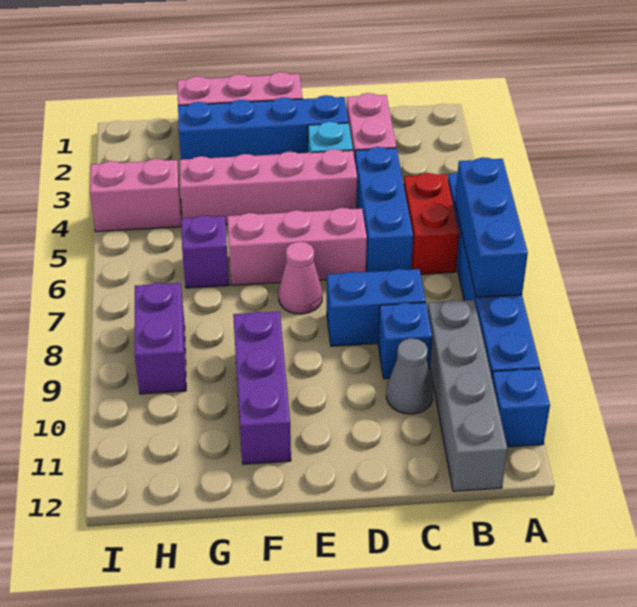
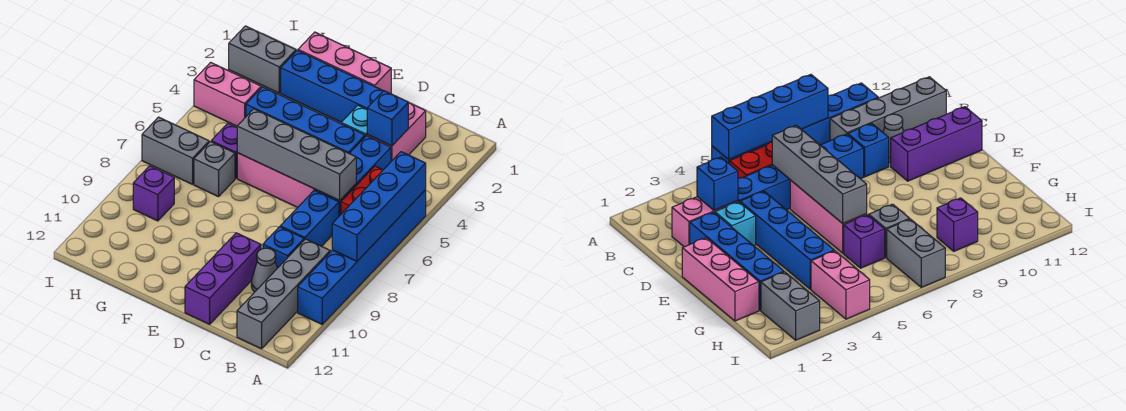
blue brick A6:A8 level 2 -> blue brick A5:A8 level 2
blue brick A11 level 1 -> blue brick C3 level 2
none -> grey brick C6:F6 level 2
blue brick C8:D8 level 1 -> blue brick C7:C8 level 1
pink brick D4:G4 level 1 -> blue brick D4:G4 level 1
pink cone E7 level 1 -> none
purple brick F9:F11 level 1 -> purple brick D10:D12 level 1
none -> grey brick G7 level 1
none -> grey brick H2:I2 level 1
none -> grey brick H7:I7 level 1
purple brick H8:H9 level 1 -> purple brick H9 level 1

